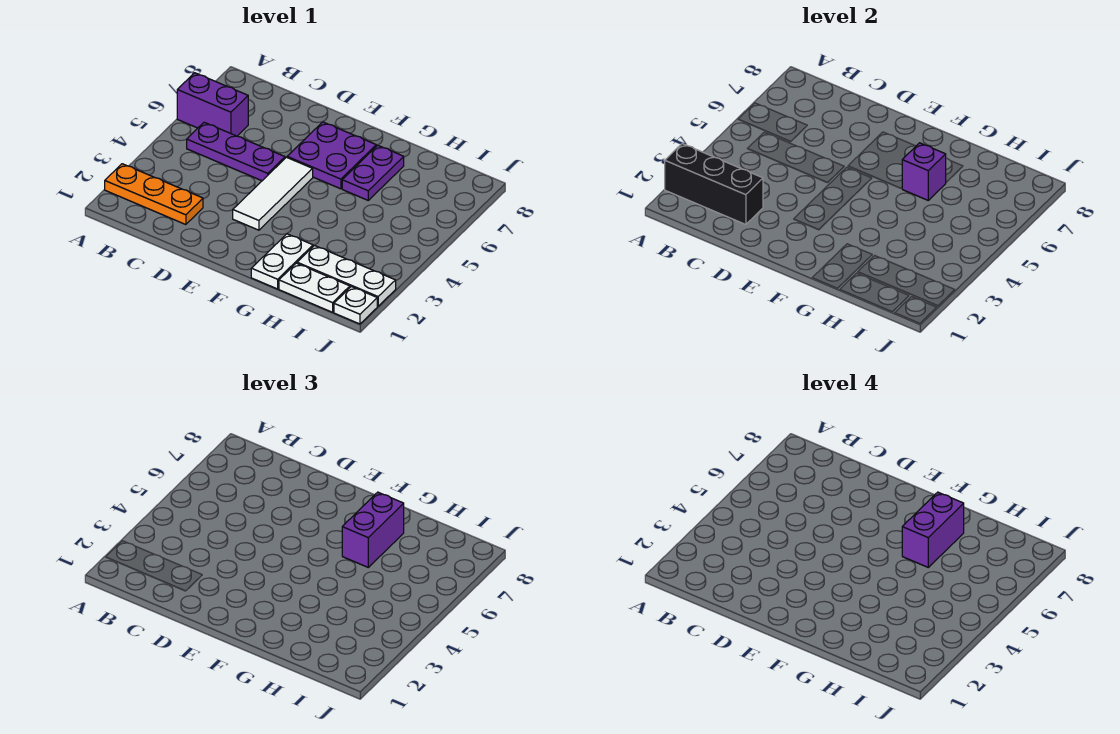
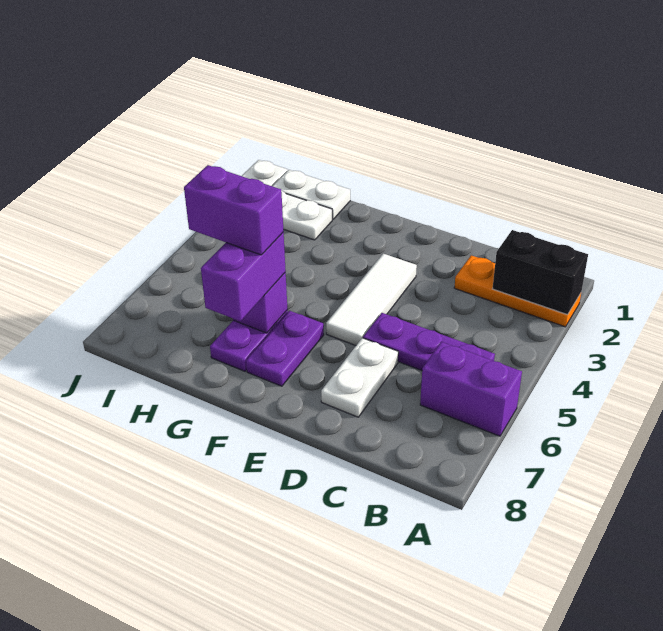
black brick A2:C2 level 2 -> black brick A2:B2 level 2
purple plate E6:F7 level 1 -> purple plate F6:F7 level 1
white plate G1:G2 level 1 -> white plate D6:D7 level 1
purple brick G6:G7 level 4 -> purple brick G6:H6 level 4

